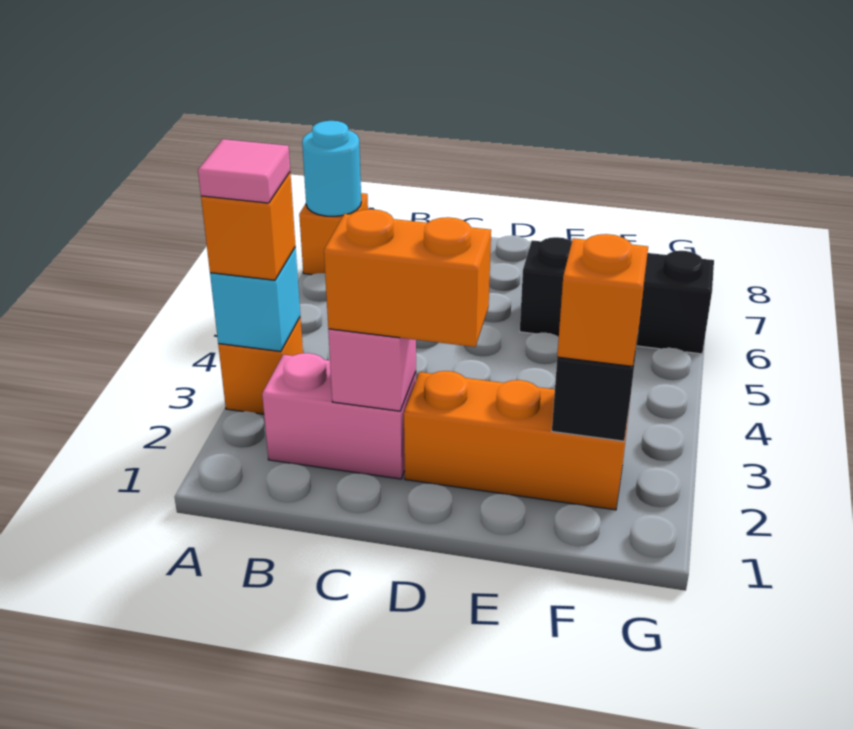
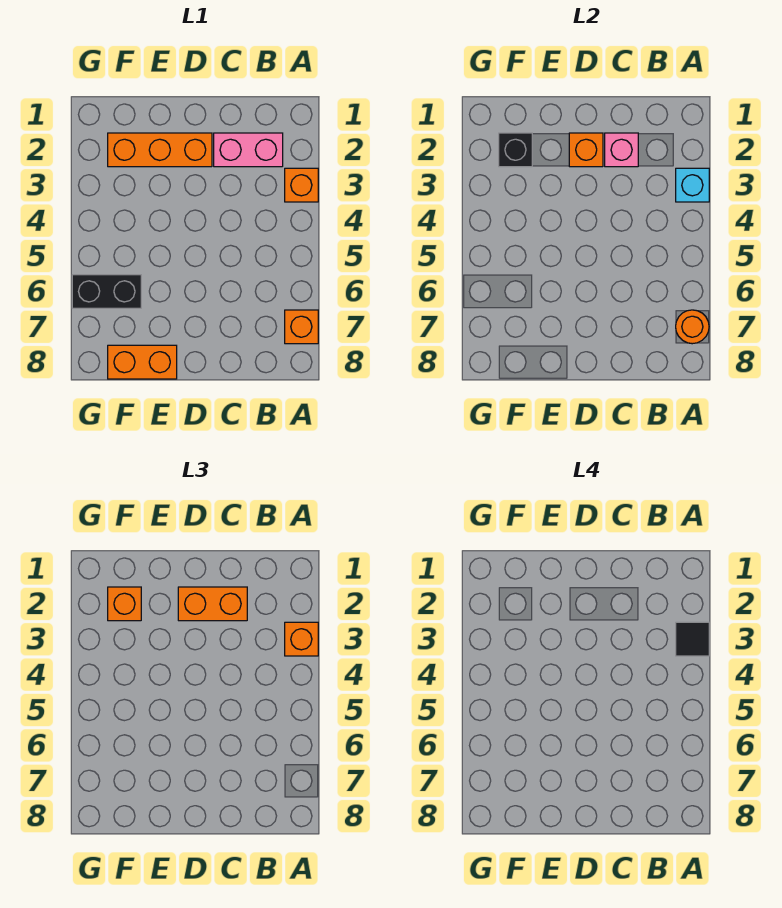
pink tile A3 level 4 -> black tile A3 level 4
cyan round brick A7 level 2 -> orange round brick A7 level 2
none -> orange brick D2 level 2
black brick E6:G6 level 1 -> black brick F6:G6 level 1
none -> orange brick E8:F8 level 1

